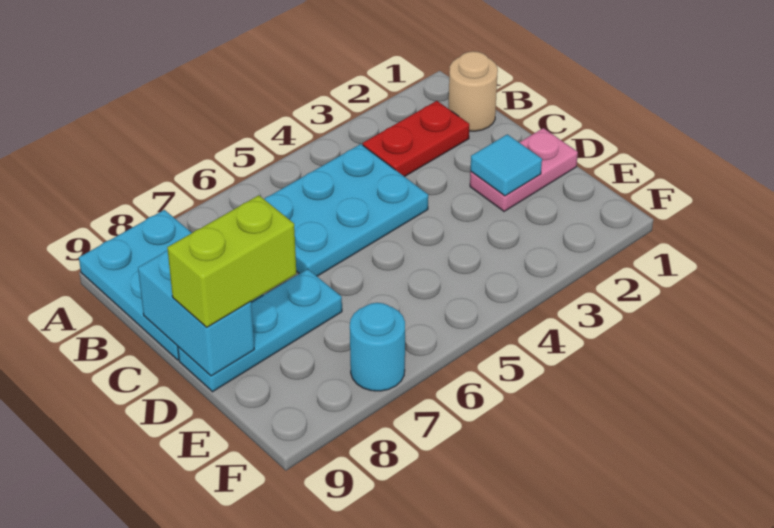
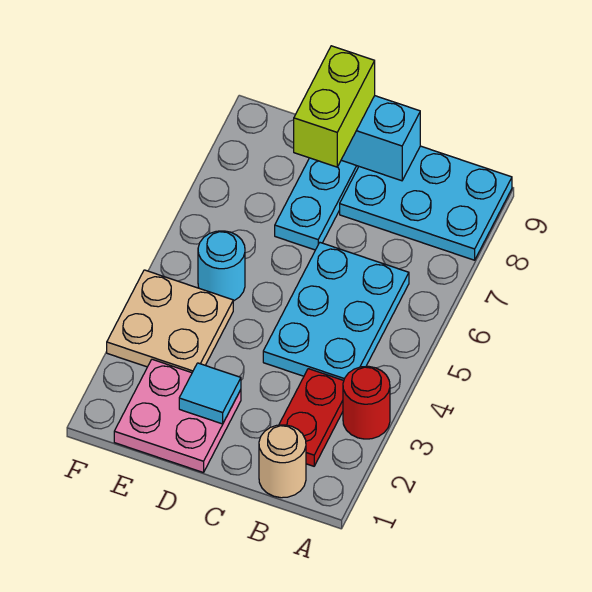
none -> red round brick A3 level 1
pink plate D1:D2 level 1 -> pink plate D1:E2 level 1
none -> tan plate E3:F4 level 1
cyan round brick F7 level 1 -> cyan round brick E5 level 1

